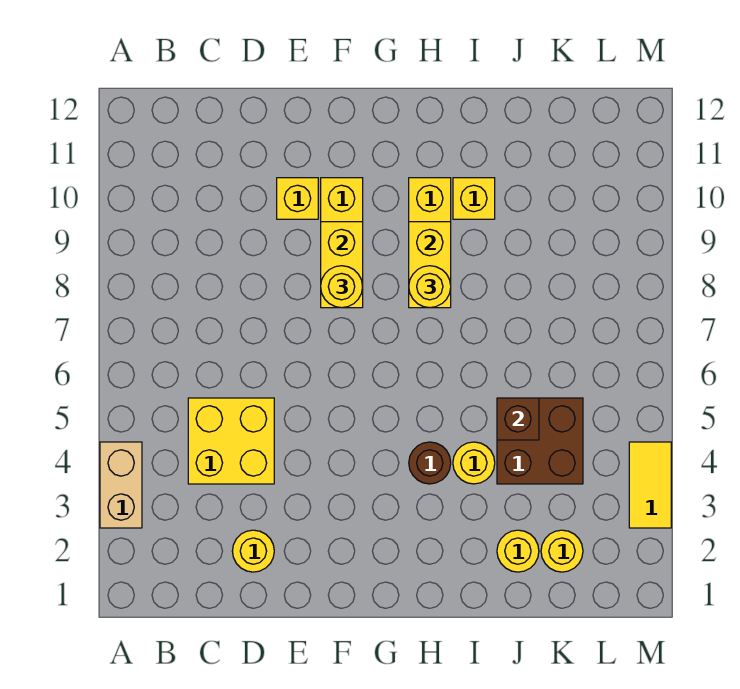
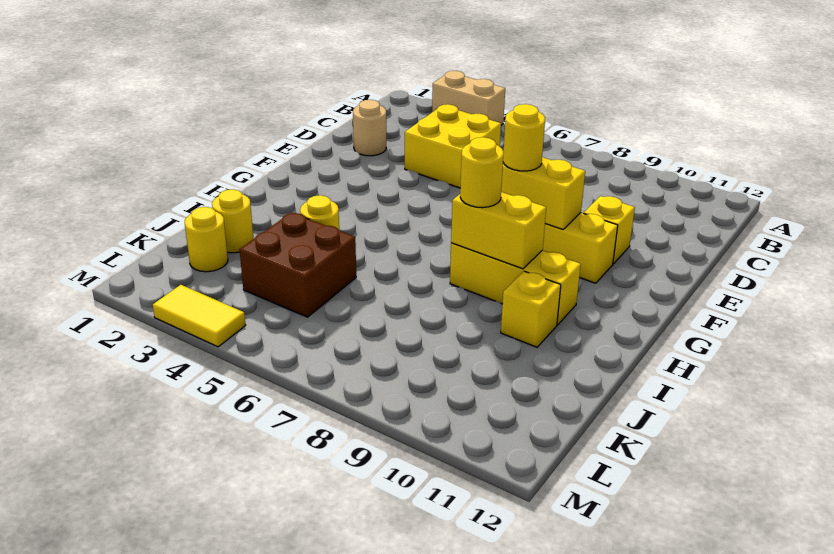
yellow round brick D2 level 1 -> tan round brick D2 level 1
brown round brick H4 level 1 -> none
brown brick J5 level 2 -> none

